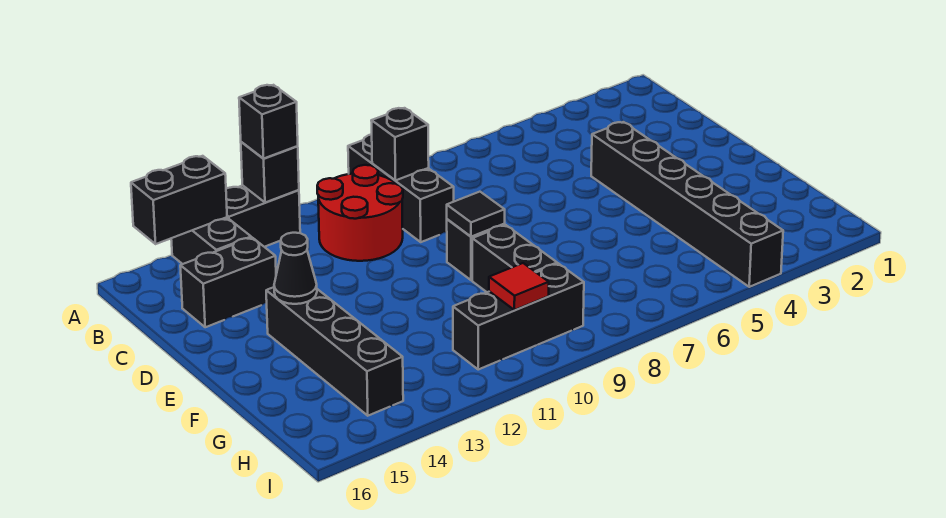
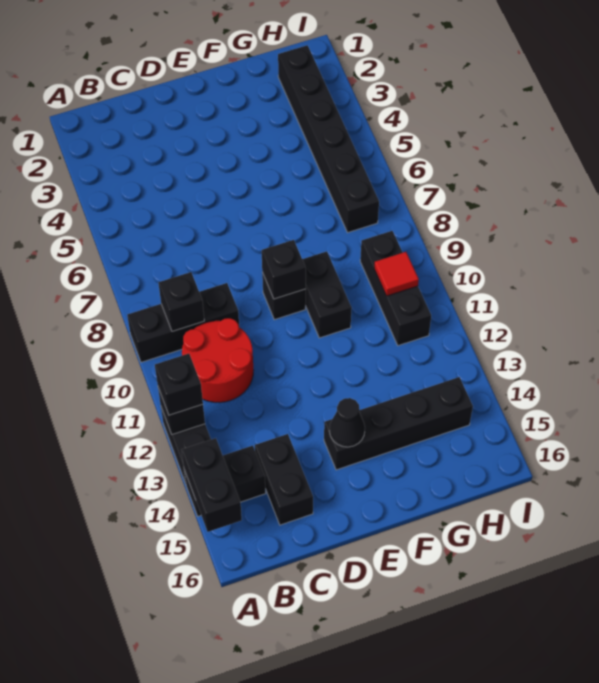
black brick D4:I4 level 1 -> black brick H2:H7 level 1
black tile E9 level 2 -> black brick E9 level 2
black brick F9:G9 level 1 -> black brick F9:F10 level 1

